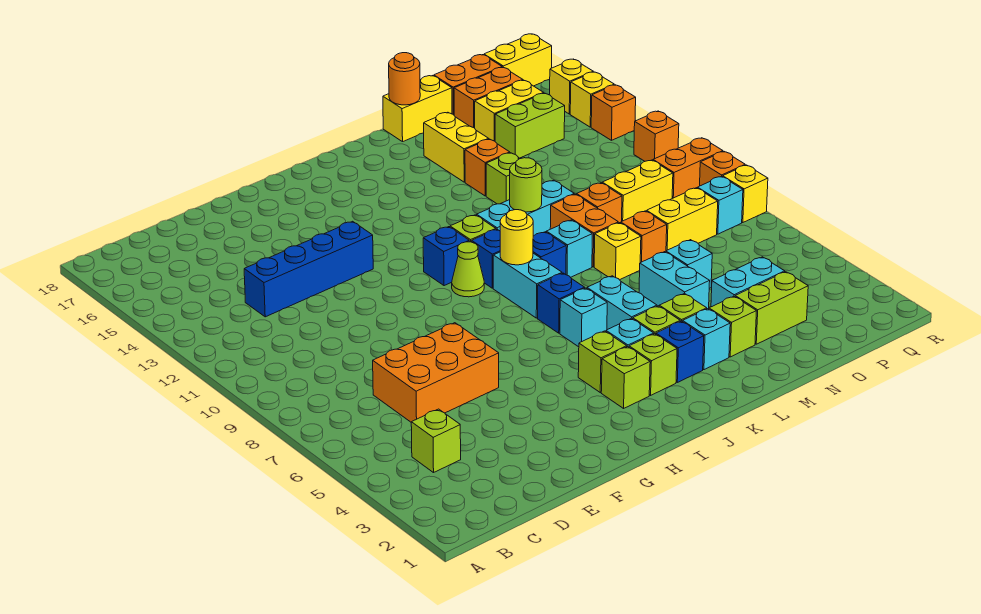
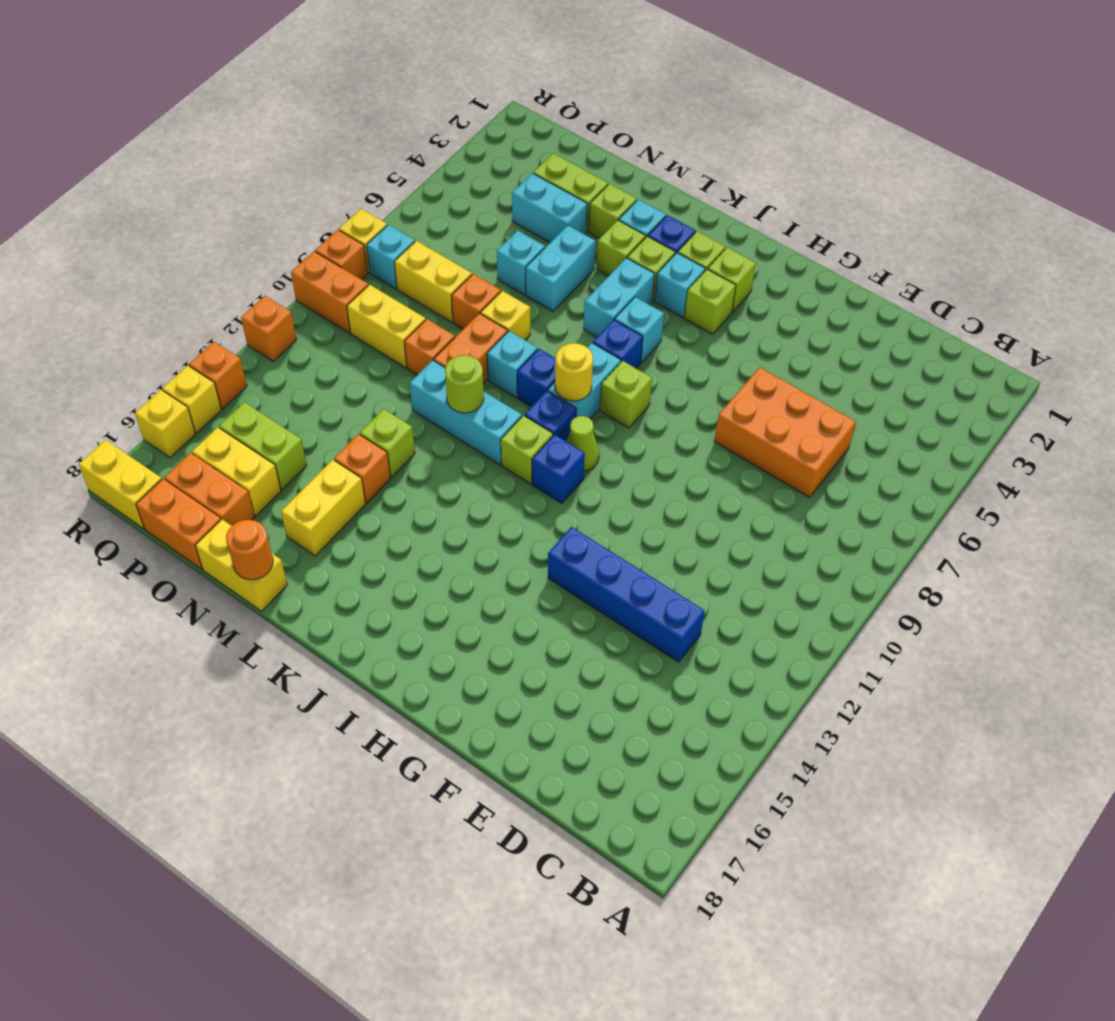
lime brick C4 level 1 -> lime brick I8 level 1

